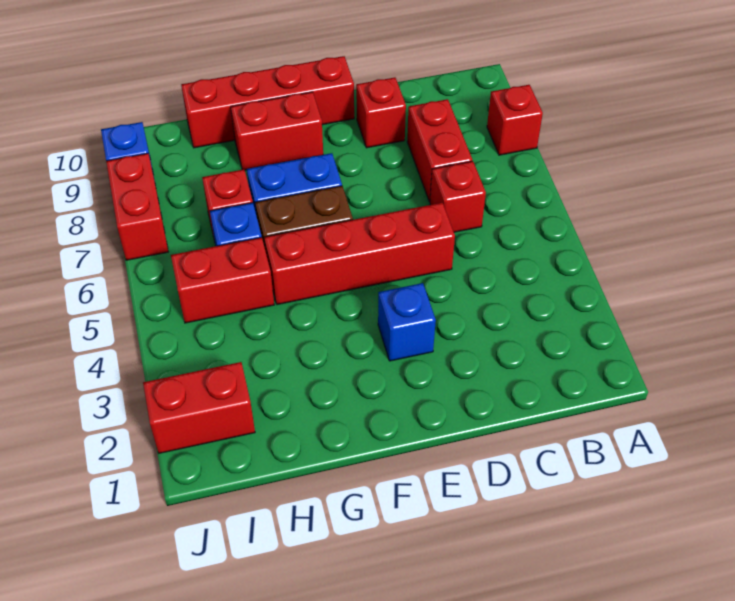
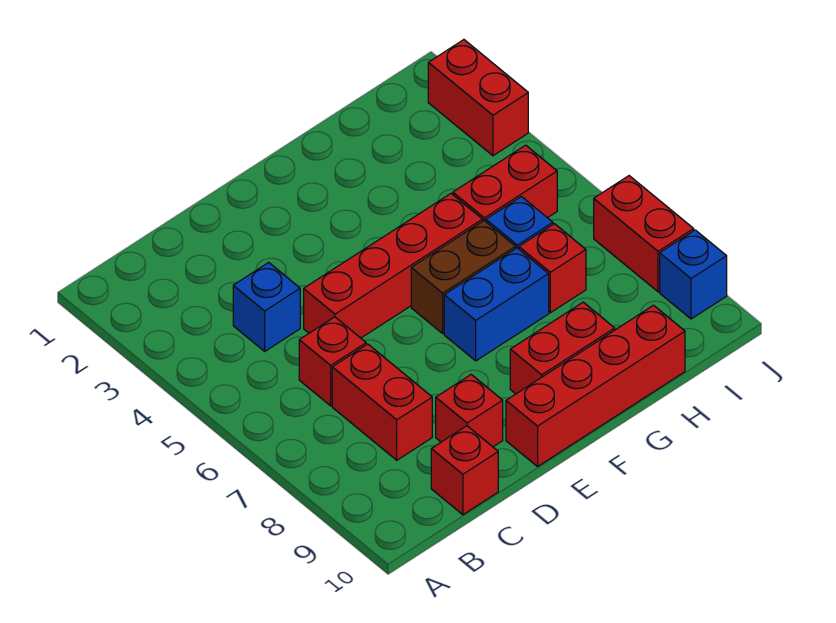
red brick A8 level 1 -> red brick C10 level 1
blue brick E3 level 1 -> blue brick C4 level 1
red brick I2:J2 level 1 -> red brick J2:J3 level 1

